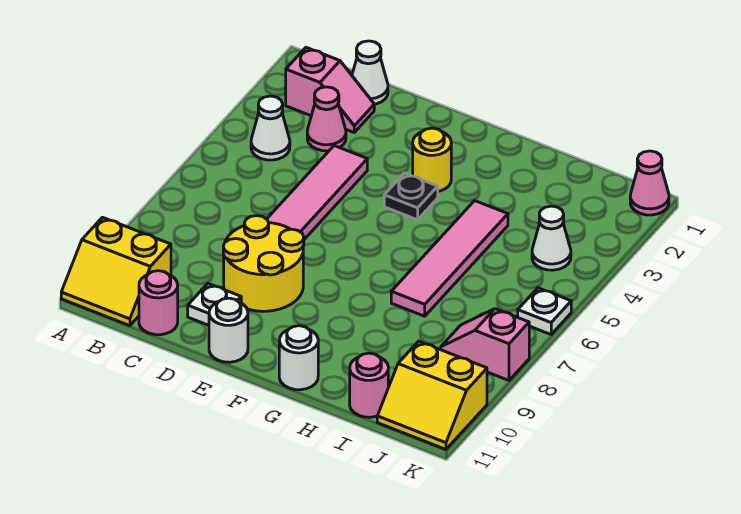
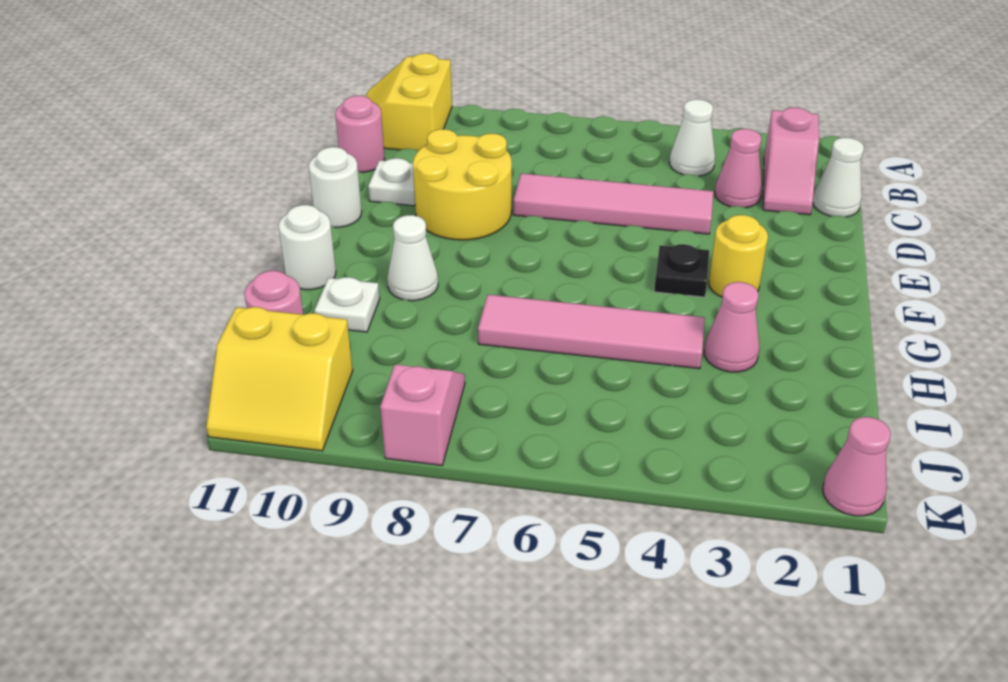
none -> pink cone H3 level 1
white cone J4 level 1 -> white cone G9 level 1
yellow slope J10:K11 level 1 top 10 -> yellow slope J10:K11 level 1 top J
white plate K6 level 1 -> white plate H10 level 1

